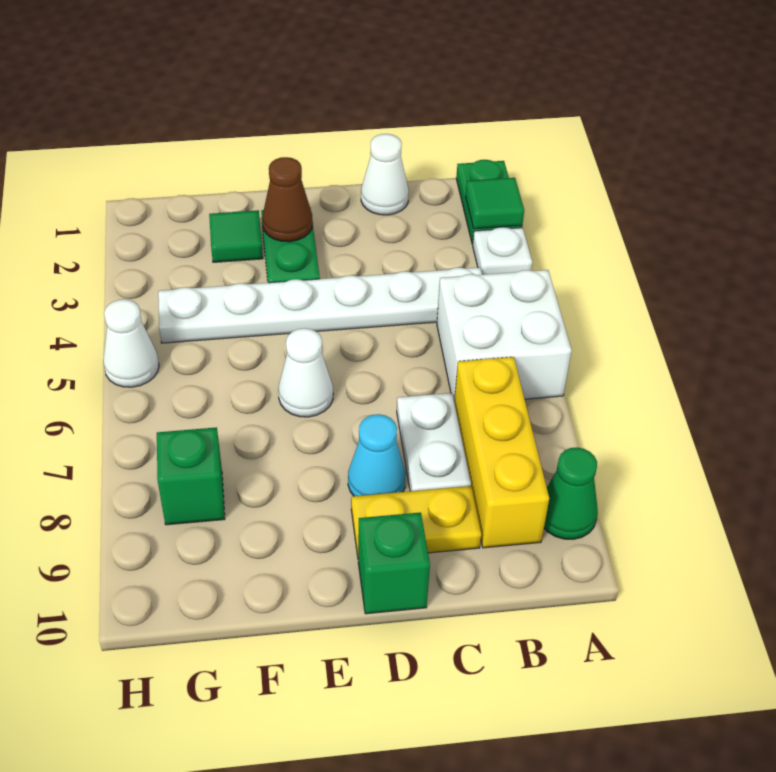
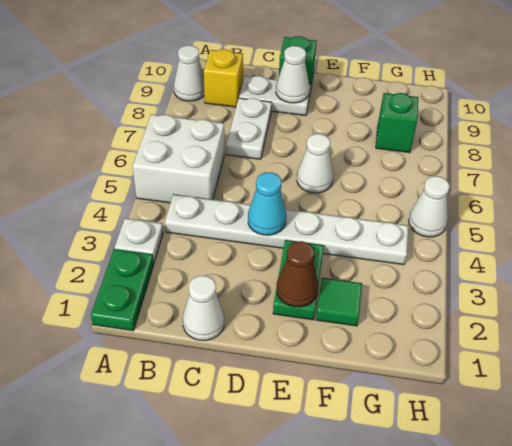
green tile A2 level 2 -> none
green cone A9 level 1 -> white cone A9 level 1
yellow brick B7:B9 level 1 -> yellow brick B9 level 1
yellow plate C9:D9 level 1 -> white plate C9:D9 level 1
cyan cone D8 level 1 -> cyan cone D4 level 2
none -> white cone D9 level 2

